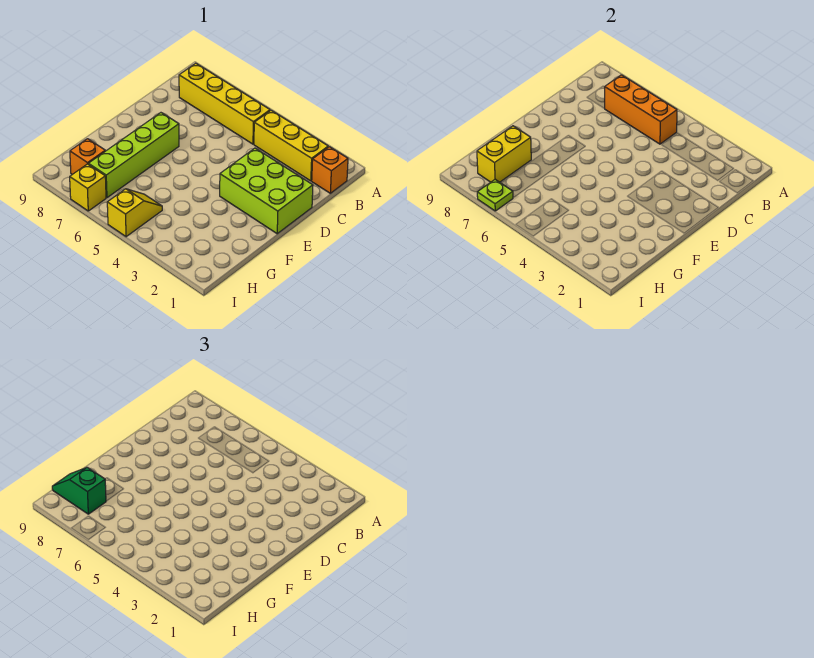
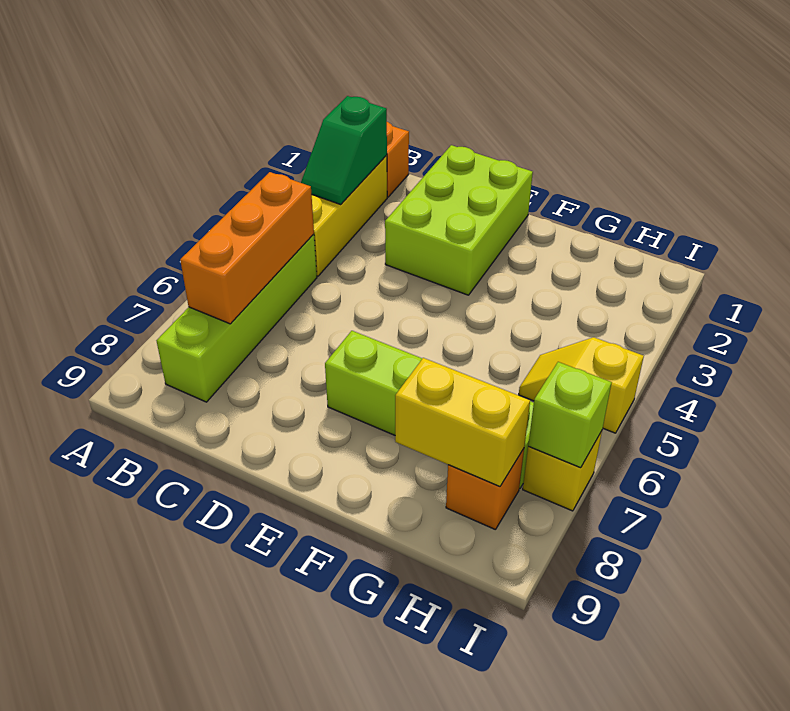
yellow brick B5:B8 level 1 -> lime brick B5:B8 level 1
green slope H8:H9 level 3 top 8 -> green slope B2:B3 level 2 top 2
lime plate I7 level 2 -> lime brick I7 level 2

